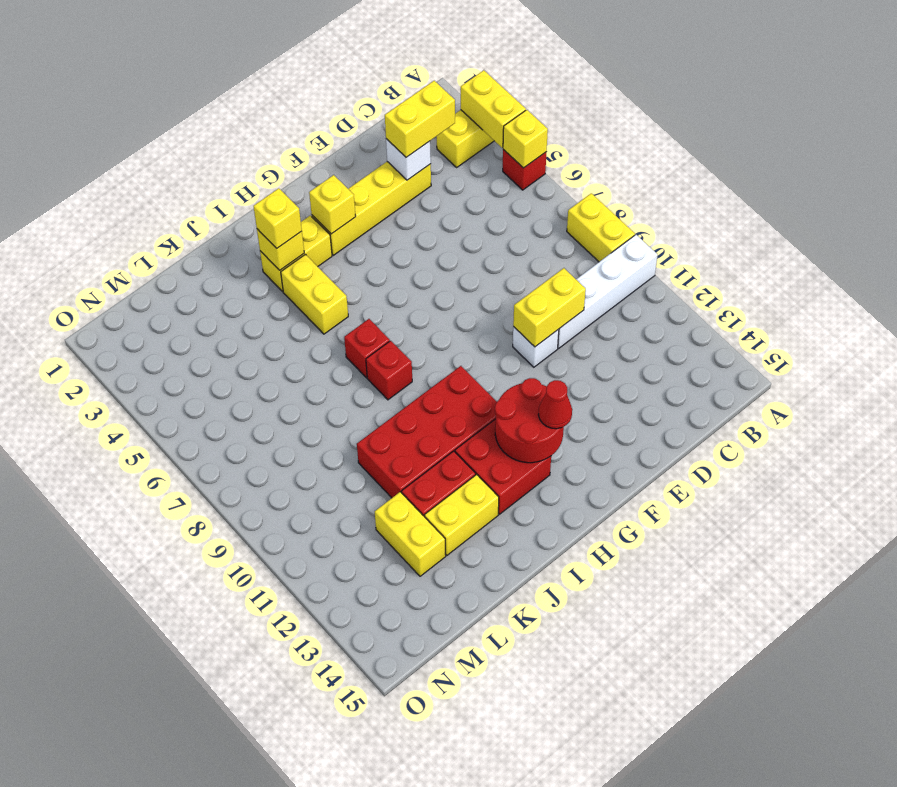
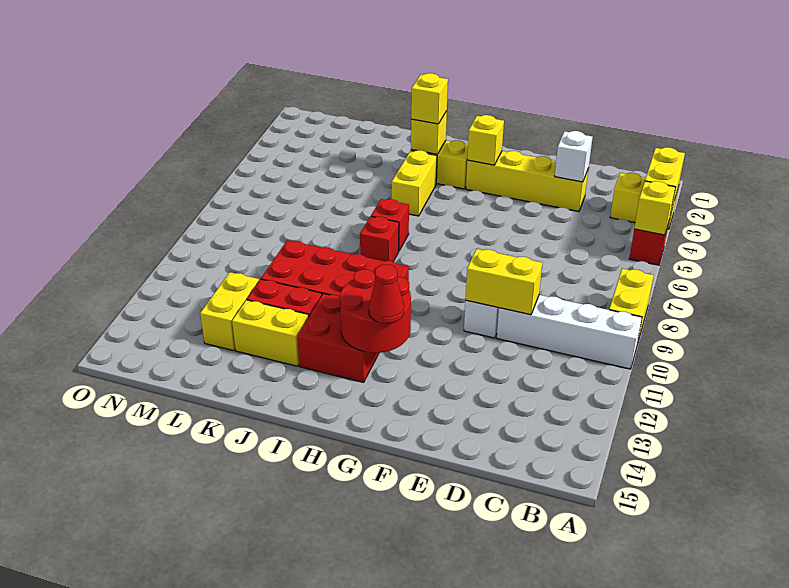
yellow brick C3:D3 level 3 -> none

